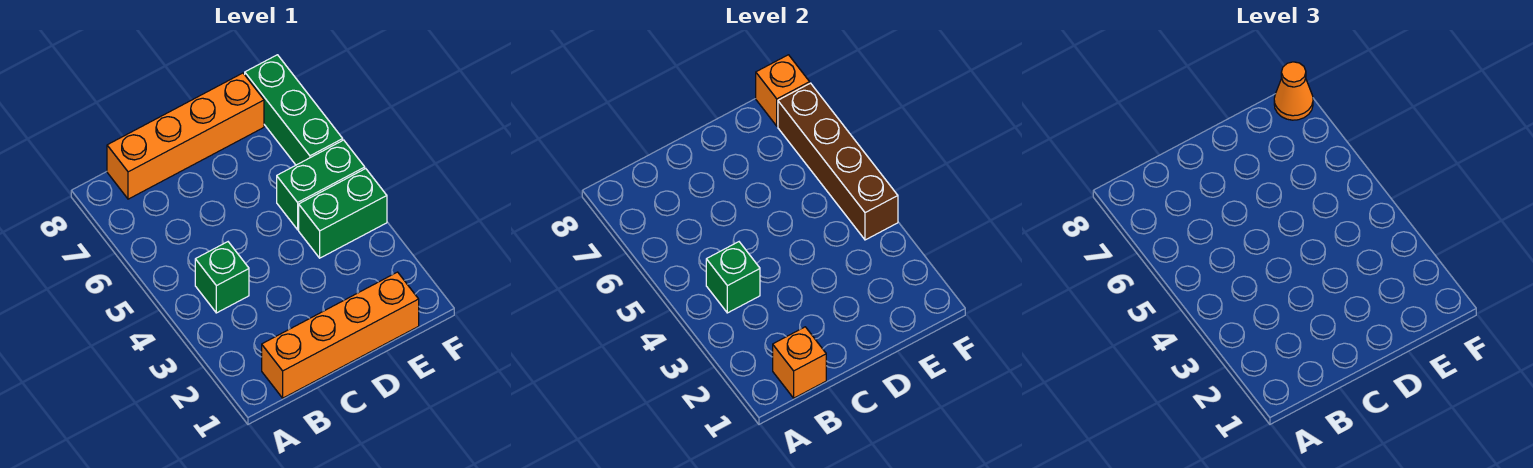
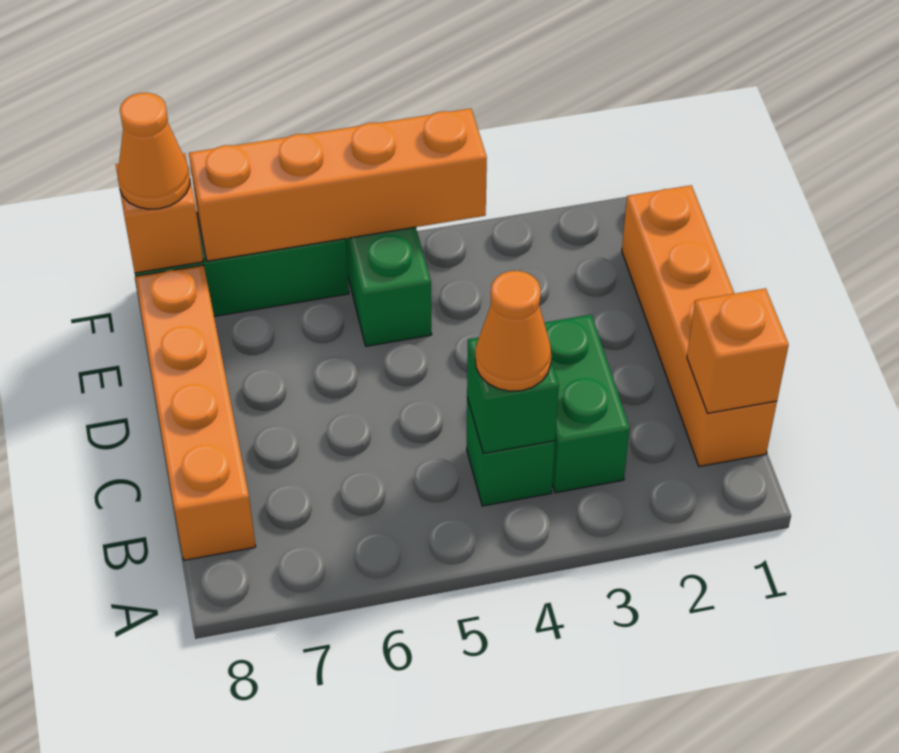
none -> orange cone B4 level 3
green brick E4:F4 level 1 -> green brick B3:C3 level 1
brown brick F4:F7 level 2 -> orange brick F4:F7 level 2

